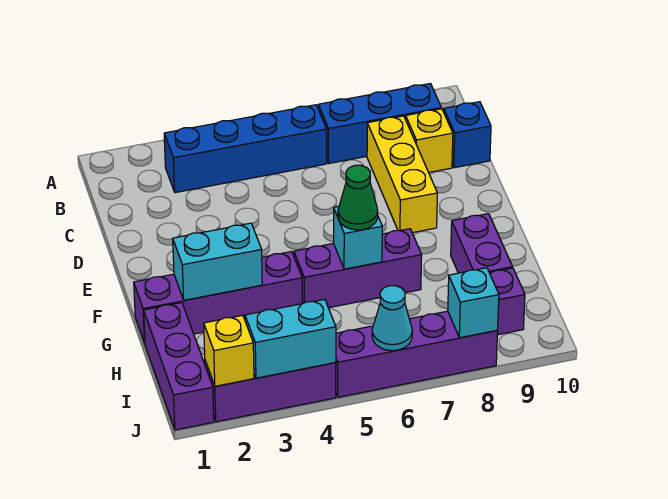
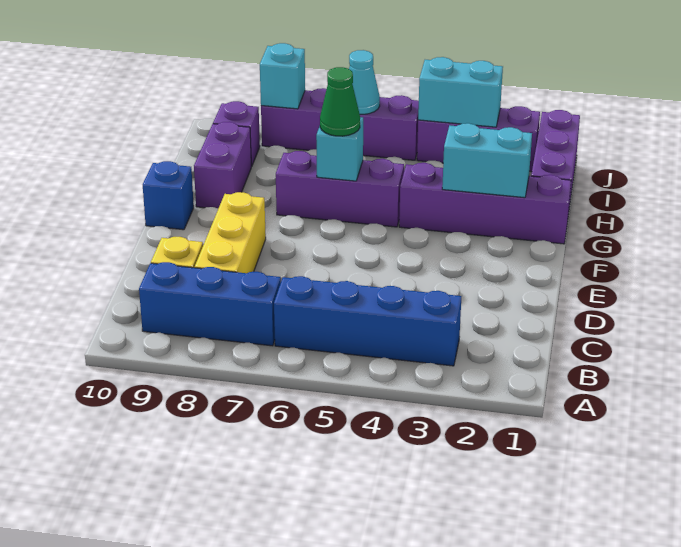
blue brick C10 level 1 -> blue brick F10 level 1
yellow brick J2 level 2 -> none

